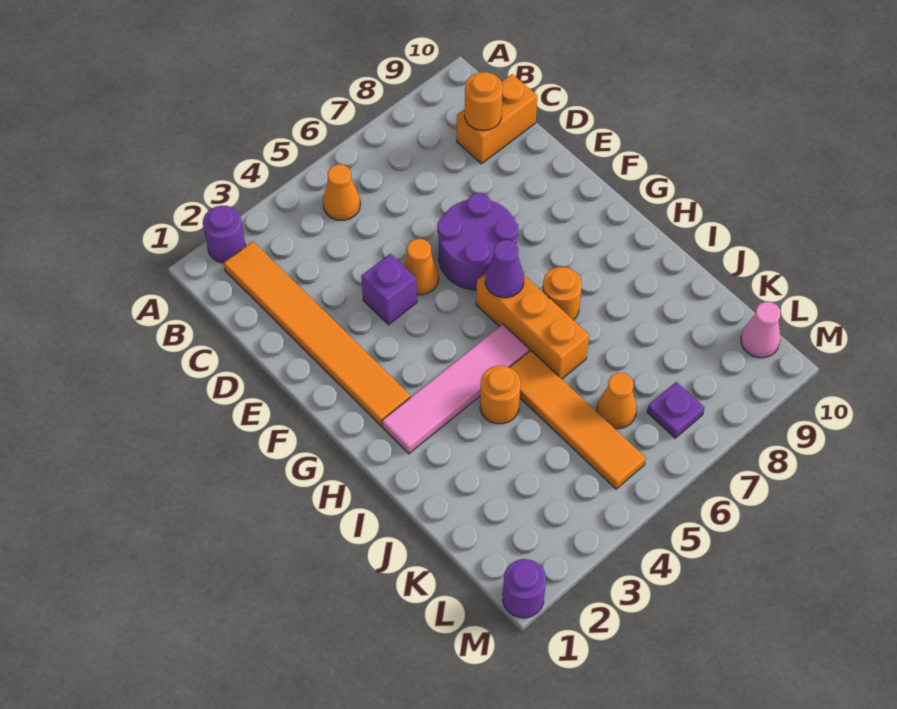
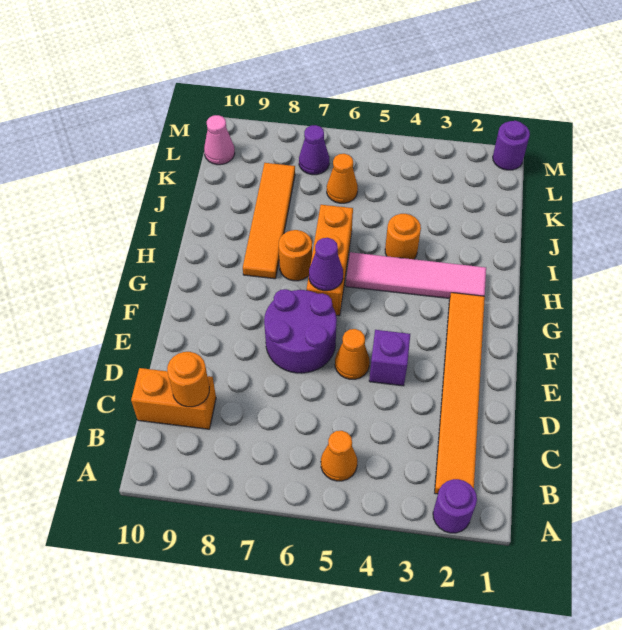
orange tile I5:L5 level 1 -> orange tile H8:K8 level 1
purple plate L7 level 1 -> purple cone L7 level 1

